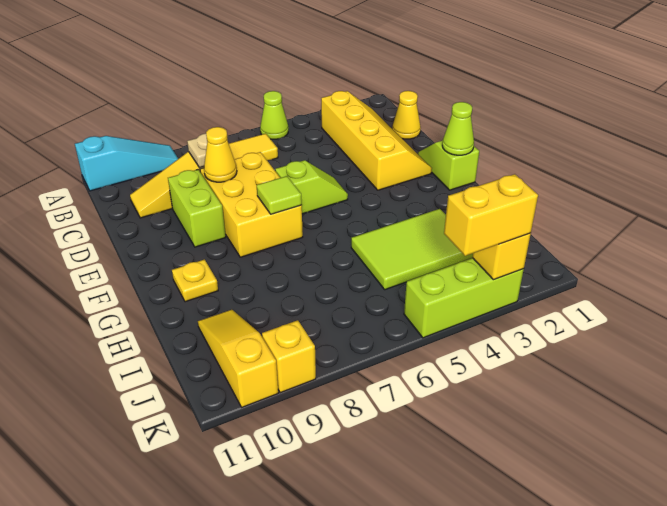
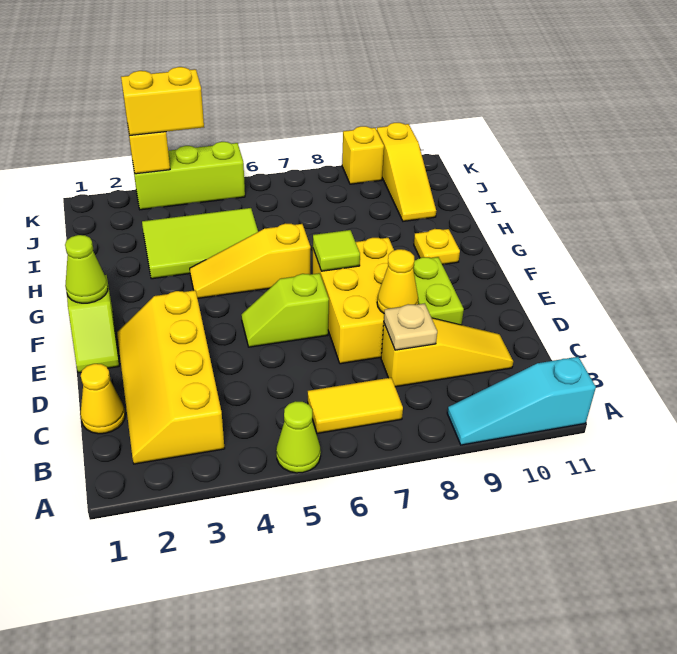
none -> yellow slope G4:G6 level 1 top 6

